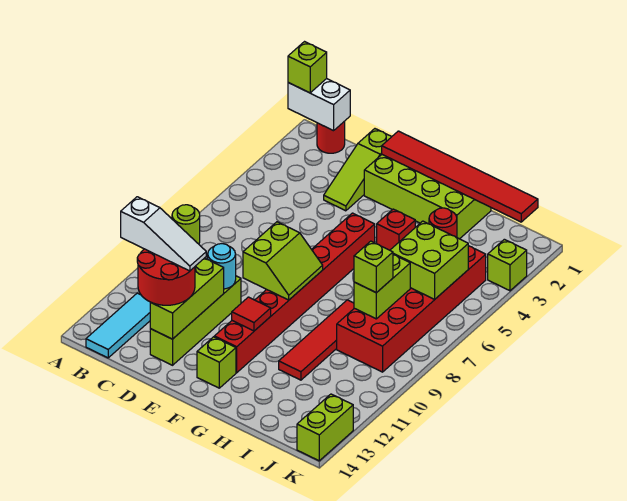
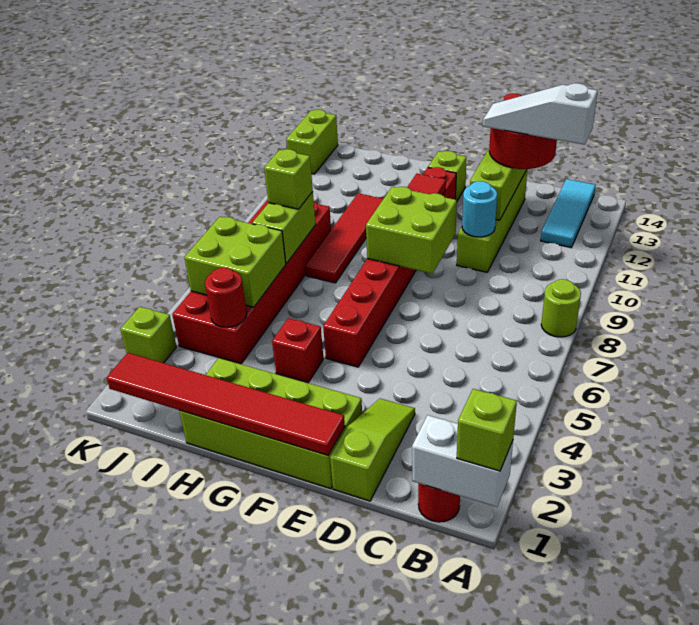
lime slope E8:F9 level 2 top E -> lime brick E8:F9 level 2

